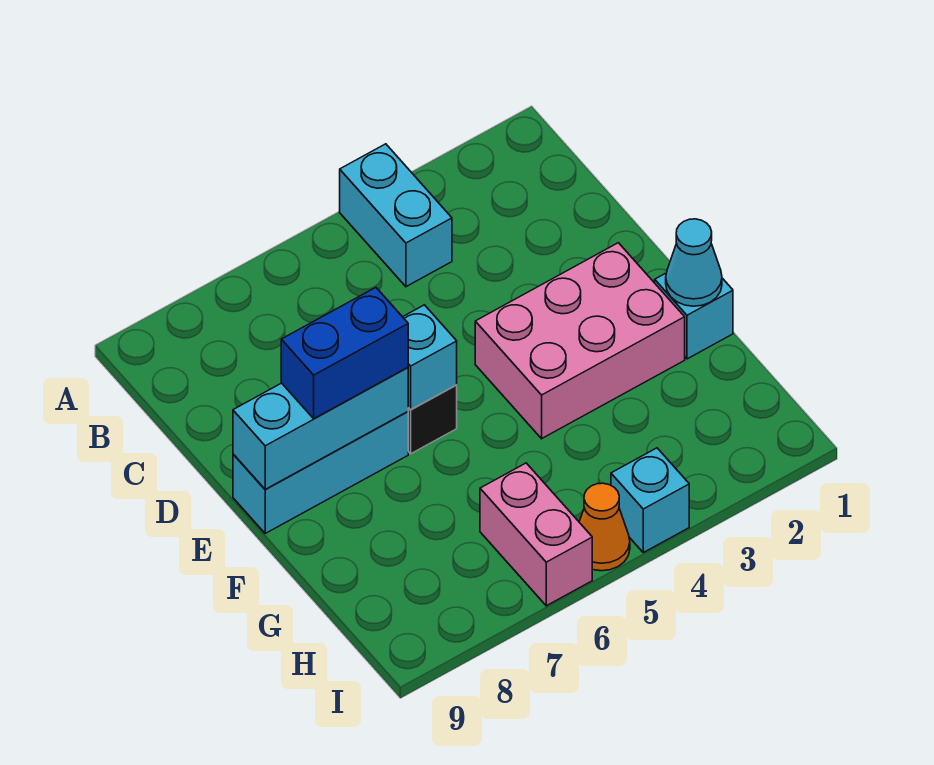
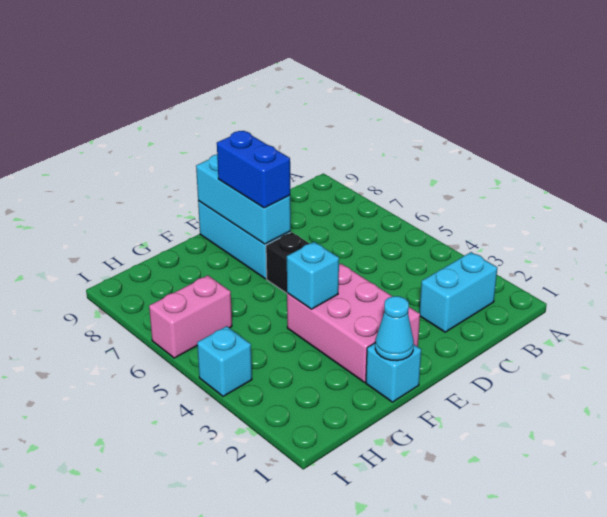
cyan brick A4:B4 level 1 -> cyan brick B2:C2 level 1
cyan brick E6 level 2 -> cyan brick F4 level 2
orange cone I5 level 1 -> none

